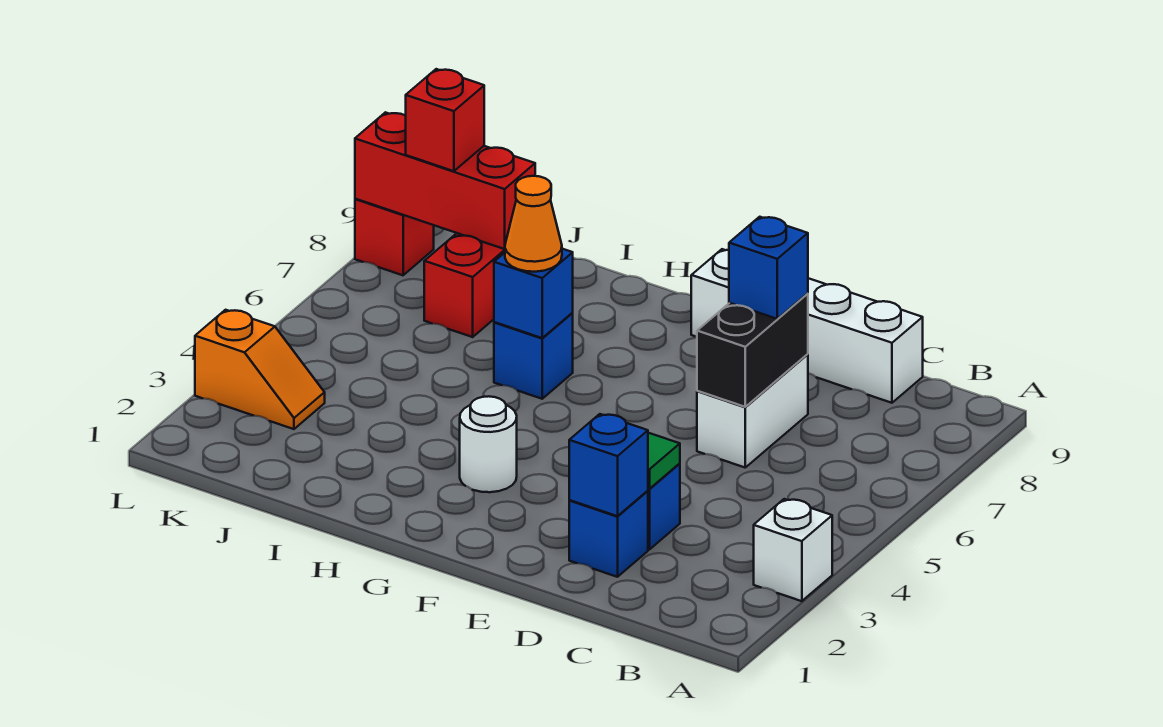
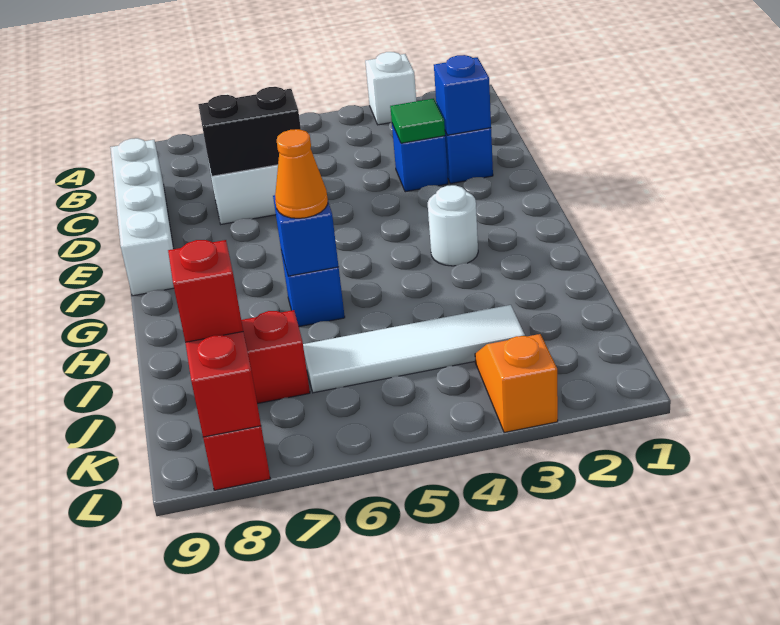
blue brick D7 level 3 -> none
none -> white tile J3:J6 level 1

